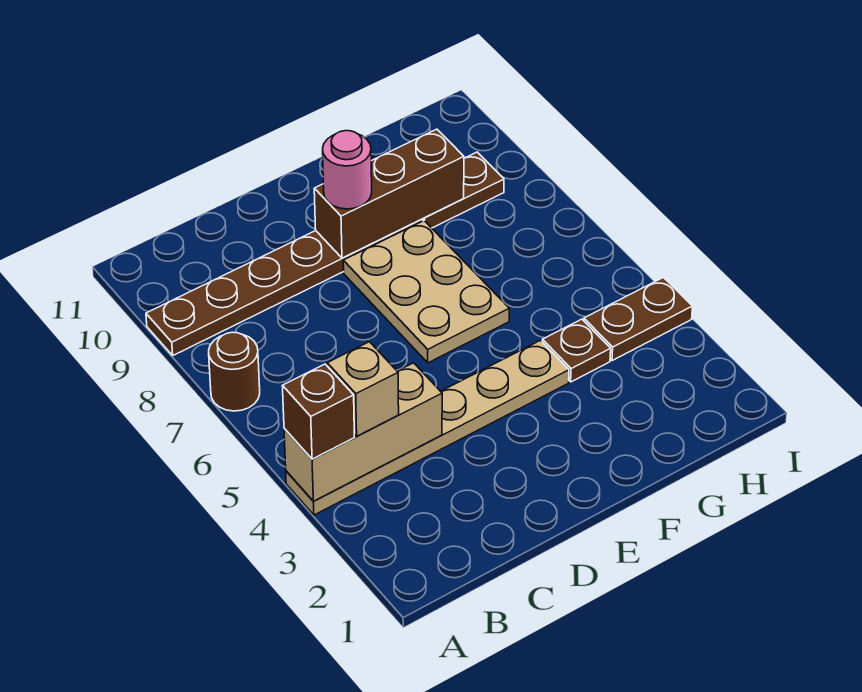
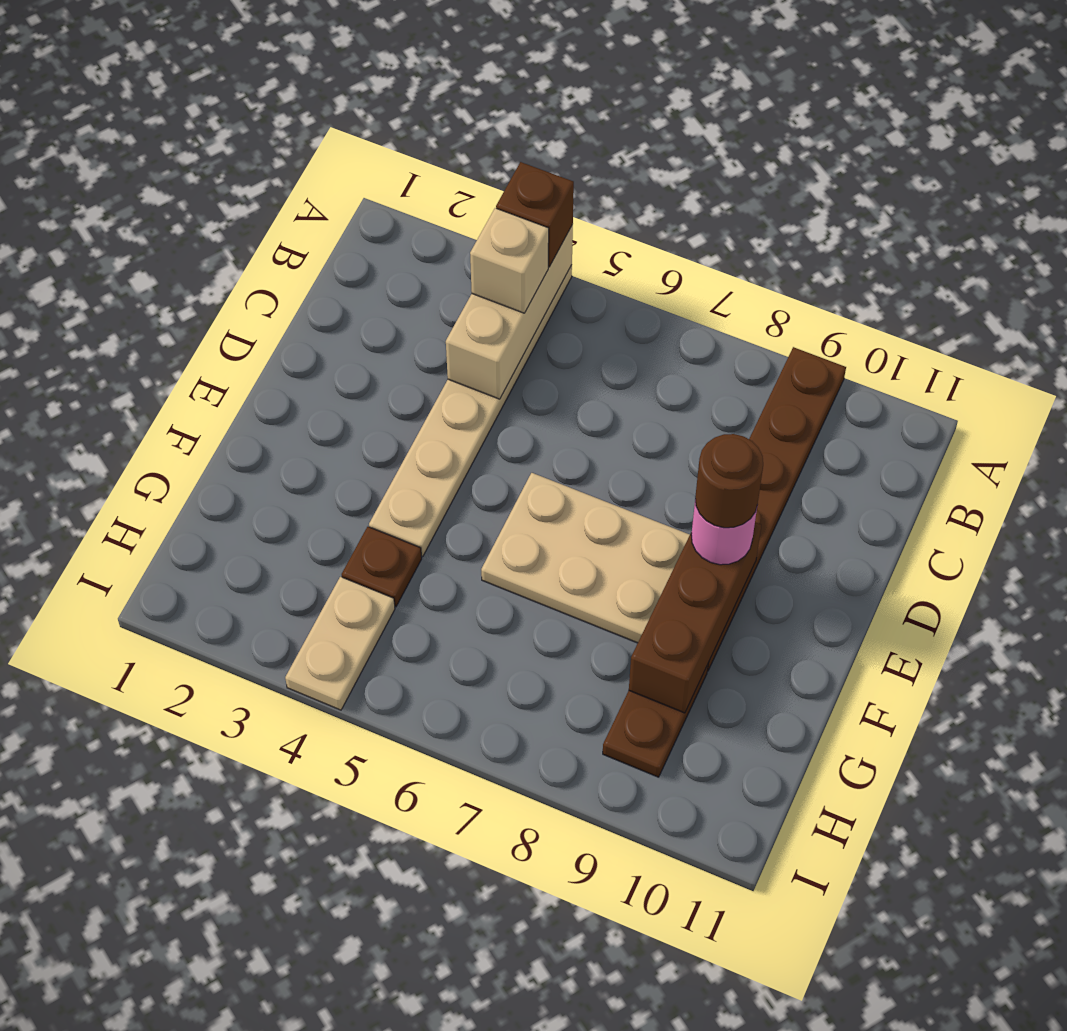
brown round brick A7 level 1 -> brown round brick E9 level 4
brown plate H4:I4 level 1 -> tan plate H4:I4 level 1

